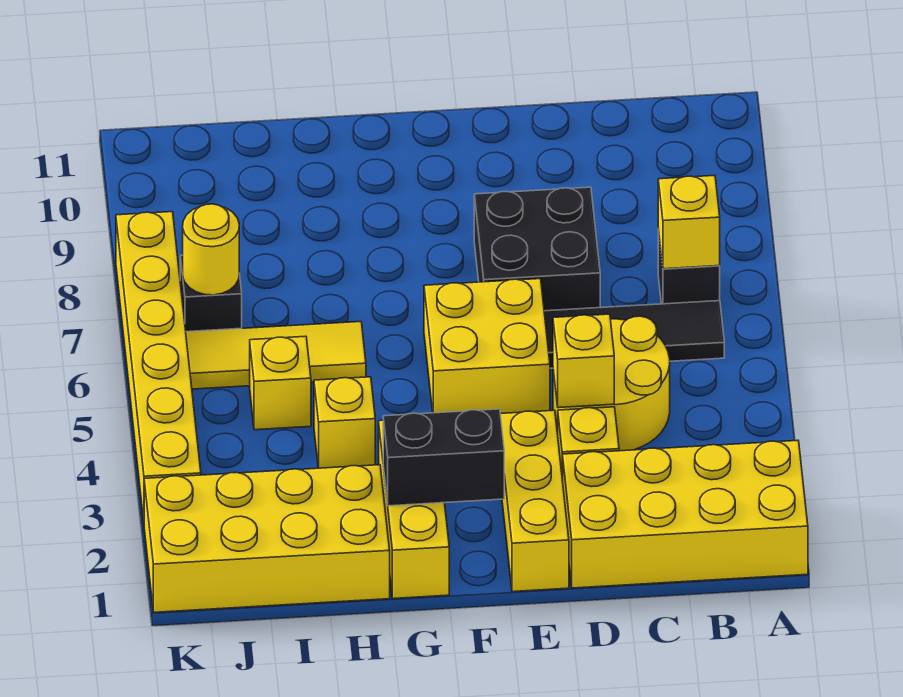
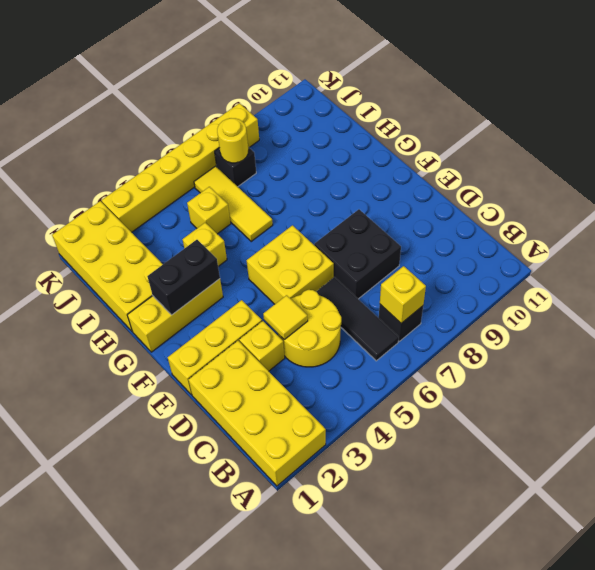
yellow brick D4 level 2 -> yellow tile D4 level 2
black brick F2:G2 level 2 -> black brick G2:G3 level 2

